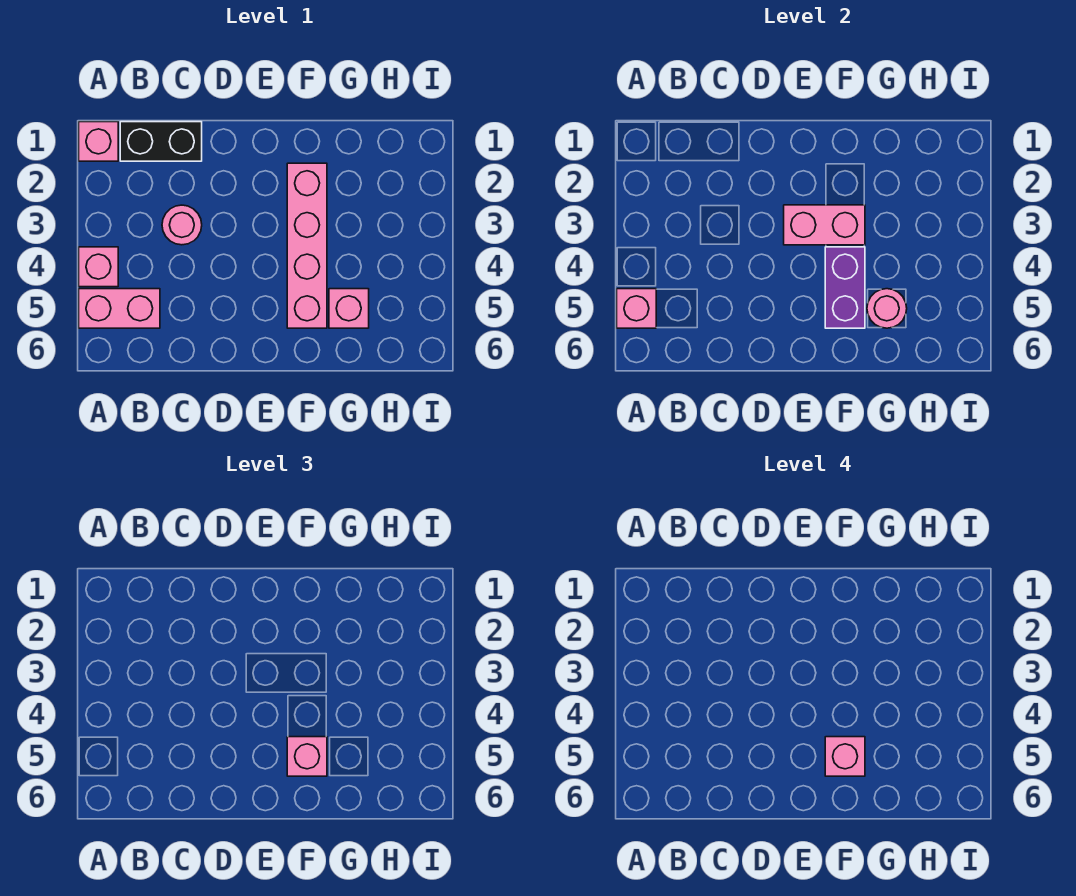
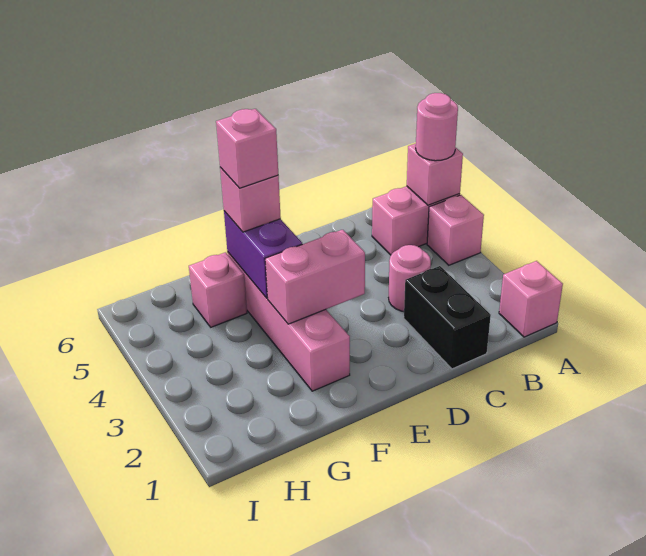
black brick B1:C1 level 1 -> black brick C1:C2 level 1
pink round brick G5 level 2 -> pink round brick A5 level 3

